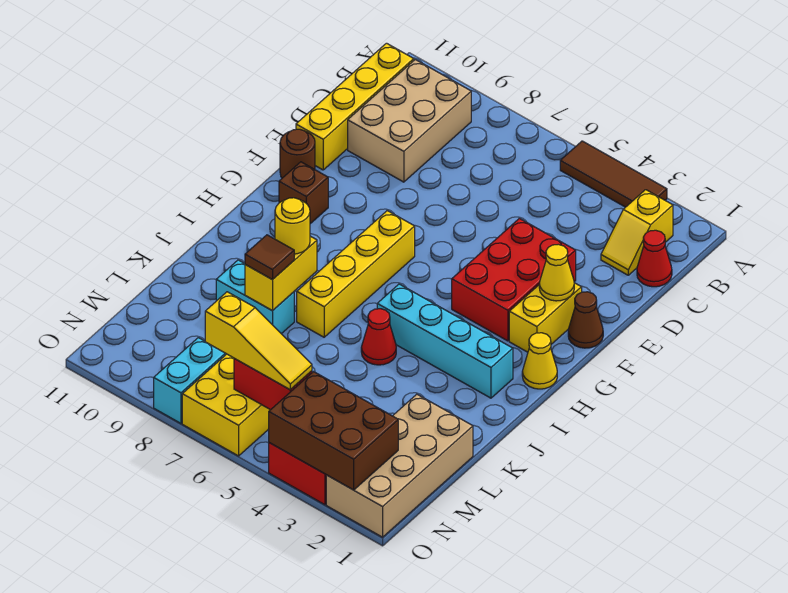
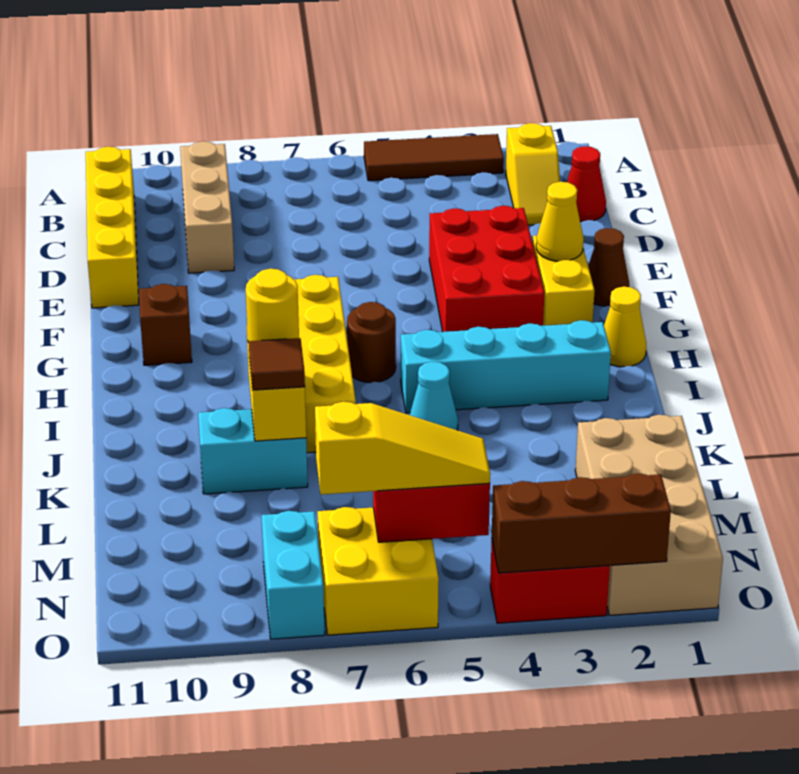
tan brick B9:D10 level 1 -> tan brick B9:D9 level 1
brown round brick F11 level 1 -> brown round brick H6 level 1
red cone J5 level 1 -> cyan cone J5 level 1
brown brick N2:O4 level 2 -> brown brick O2:O4 level 2

